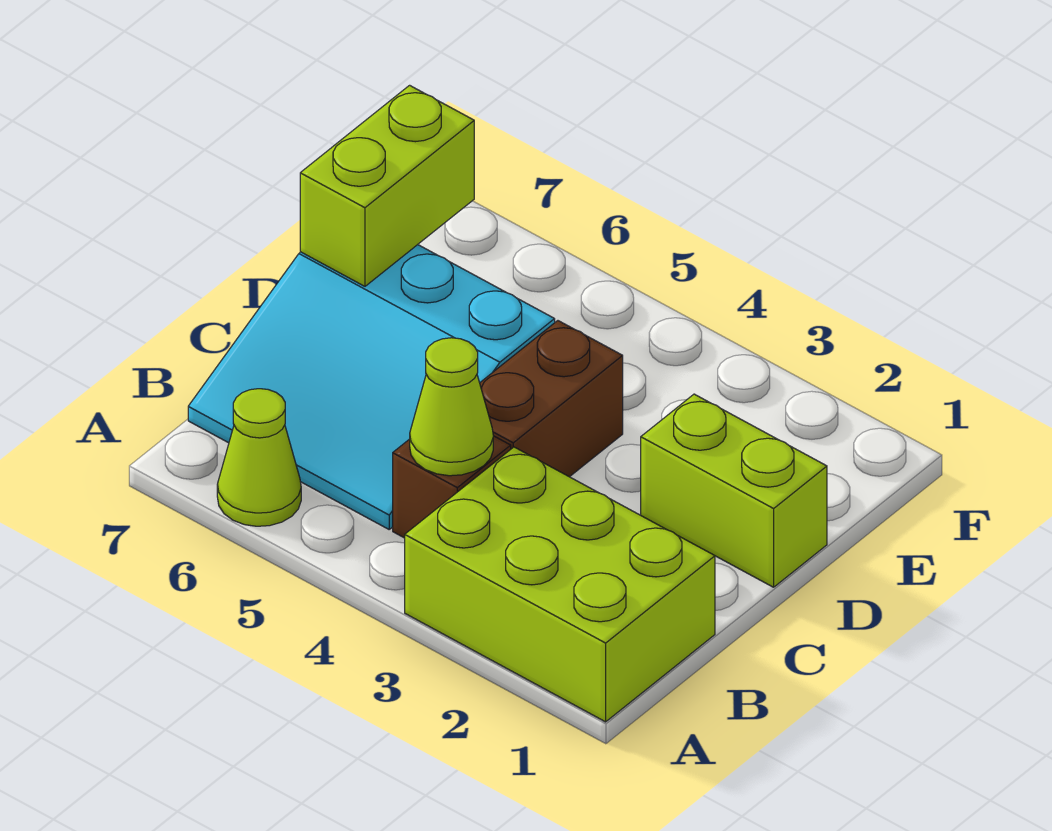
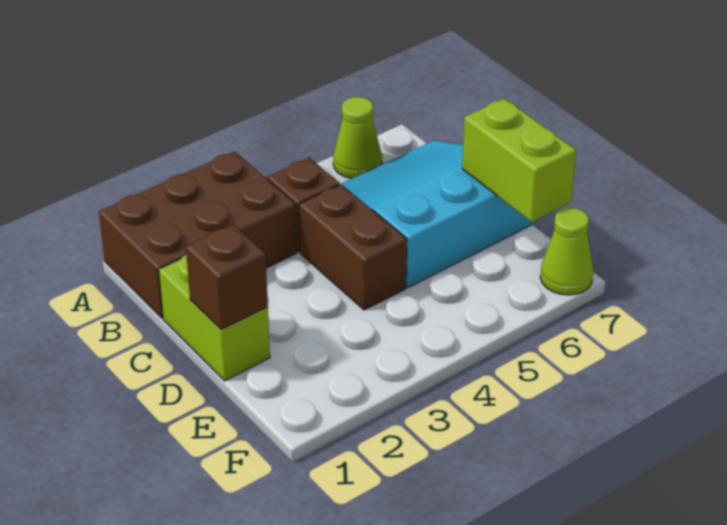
lime brick A1:B3 level 1 -> brown brick A1:B3 level 1
lime cone B4 level 2 -> lime cone F7 level 1
lime brick D1:D2 level 1 -> lime brick C1:D1 level 1
none -> brown brick D1 level 2

